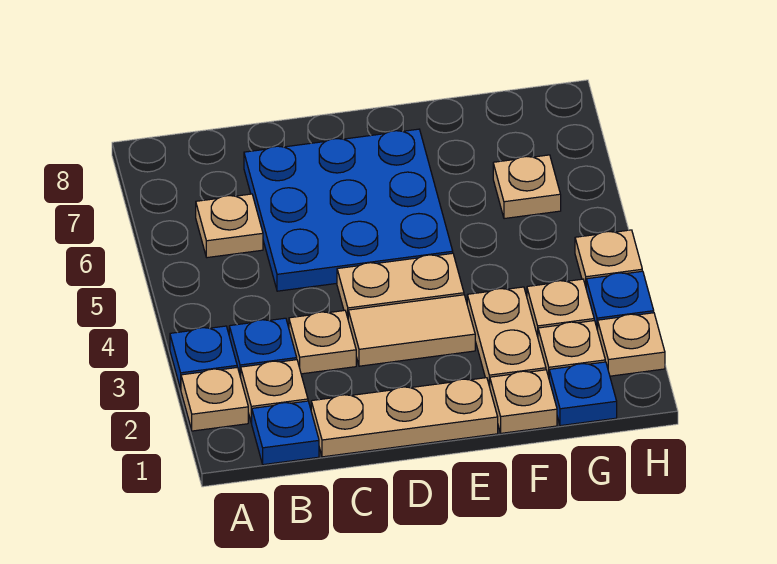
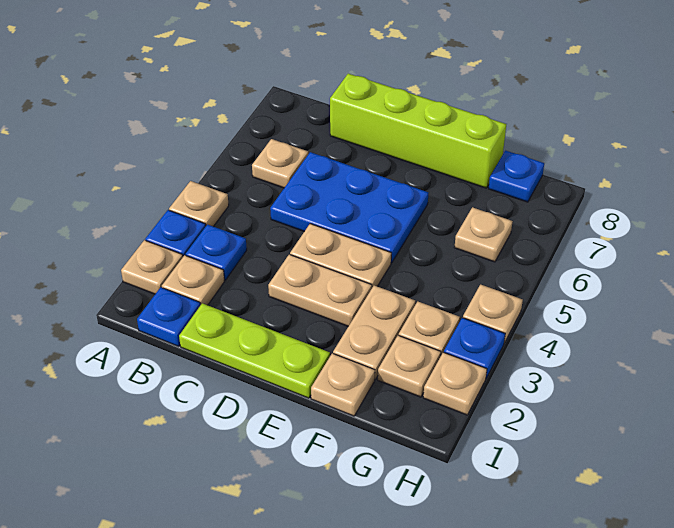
tan plate C1:E1 level 1 -> lime plate C1:E1 level 1
tan plate C3 level 1 -> tan plate A4 level 1
blue plate C5:E7 level 1 -> blue plate C5:E6 level 1
none -> lime brick C8:F8 level 1
tan tile D3:E3 level 1 -> tan plate D3:E3 level 1
blue plate G1 level 1 -> blue plate G8 level 1

